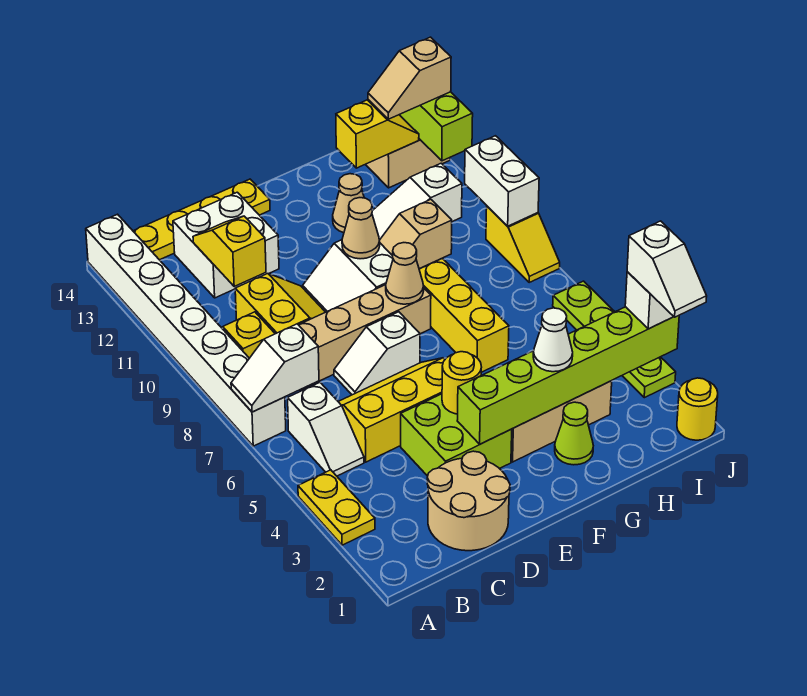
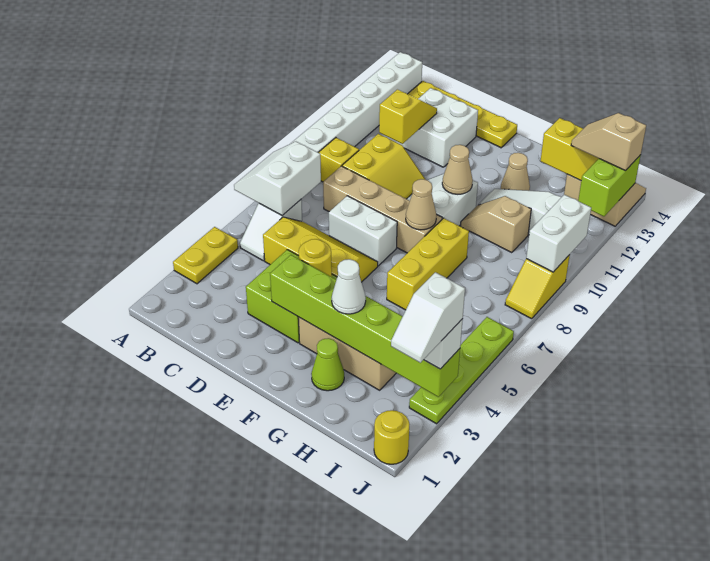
white slope A7:B7 level 2 top B -> white slope A6:B7 level 2 top B
tan round brick C1:D2 level 1 -> none
white slope D7:E7 level 1 top E -> white brick D7:E7 level 1

